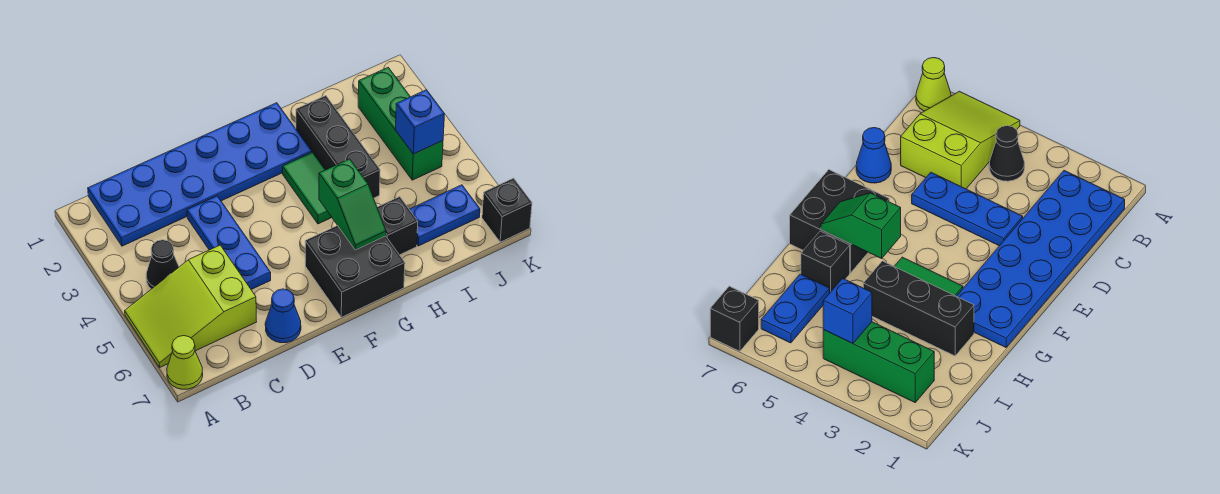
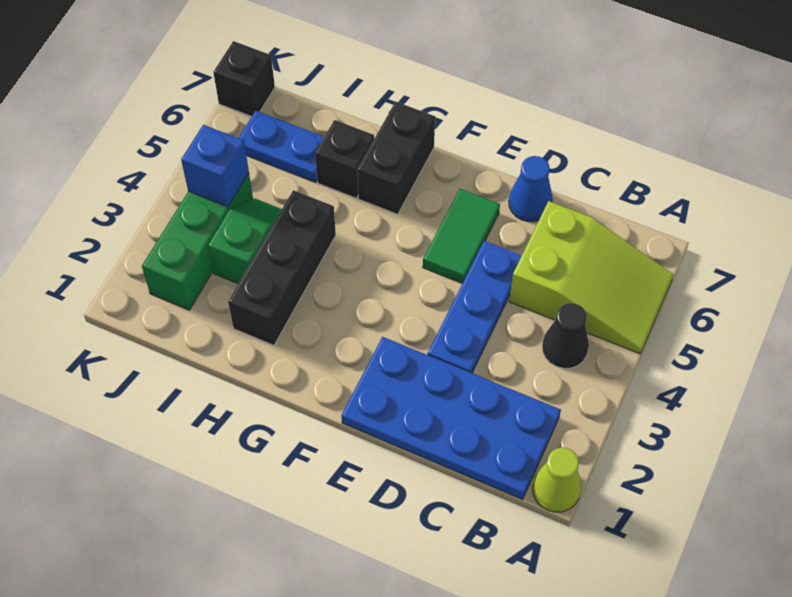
lime cone A7 level 1 -> lime cone A1 level 1
blue plate B1:G2 level 1 -> blue plate B1:E2 level 1
black brick F6:G7 level 1 -> black brick G6:G7 level 1
green tile G3:G4 level 1 -> green tile E5:E6 level 1
green slope G5:G6 level 2 top 5 -> green slope I3:I4 level 1 top 3

